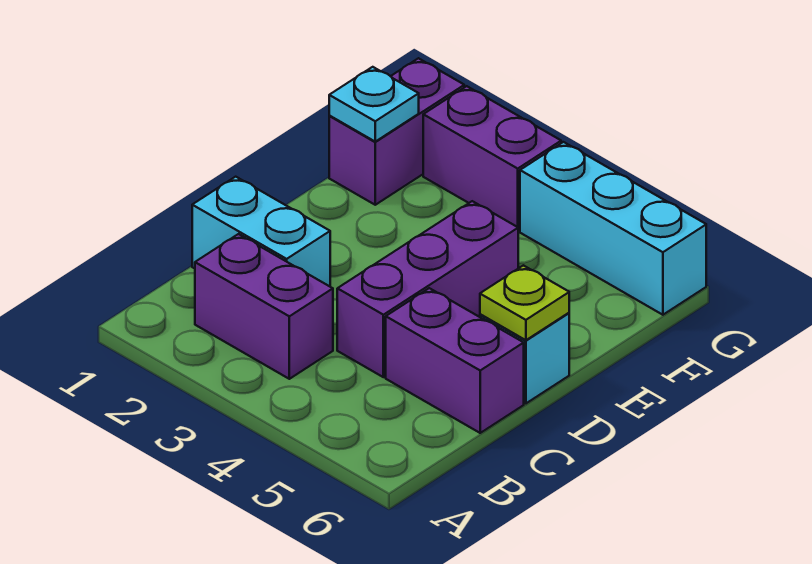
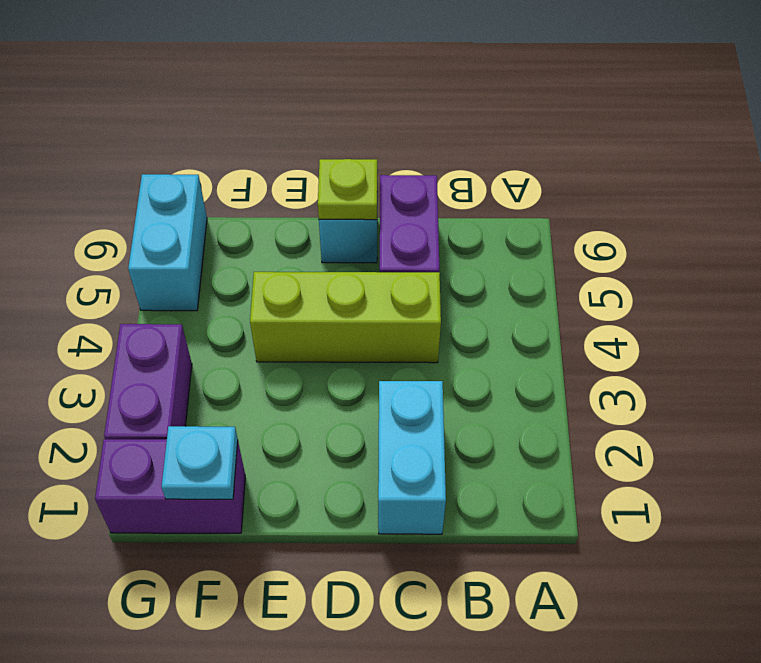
purple brick B2:B3 level 1 -> none
purple brick C4:E4 level 1 -> lime brick C4:E4 level 1
cyan brick G4:G6 level 1 -> cyan brick G5:G6 level 1

